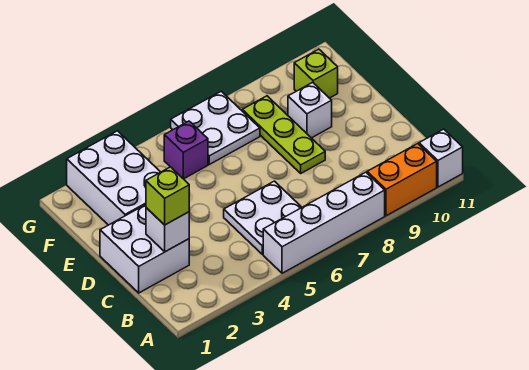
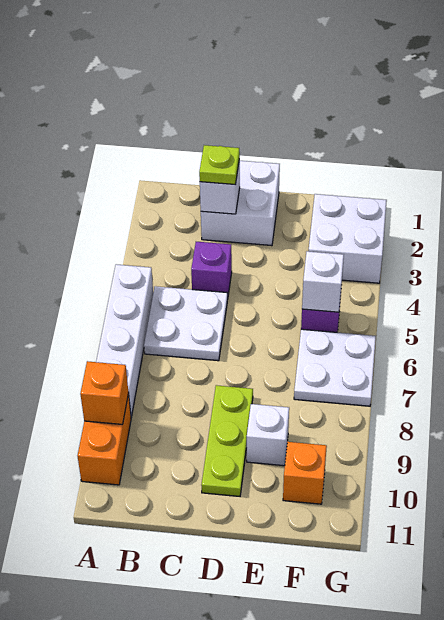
none -> orange brick A9 level 2
white brick A11 level 1 -> white brick F5 level 2
lime brick C2 level 3 -> lime plate C2 level 3
none -> purple brick C4 level 1
lime plate D8:F8 level 1 -> lime plate D8:D10 level 1
white brick E2:G3 level 1 -> white brick F2:G3 level 1
lime brick F10 level 1 -> orange brick F10 level 1

